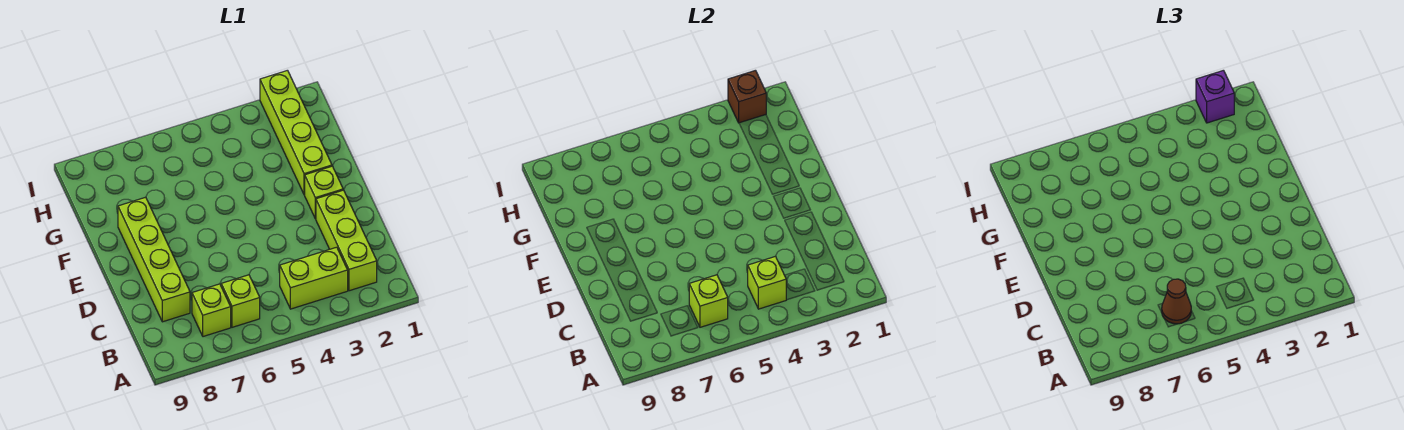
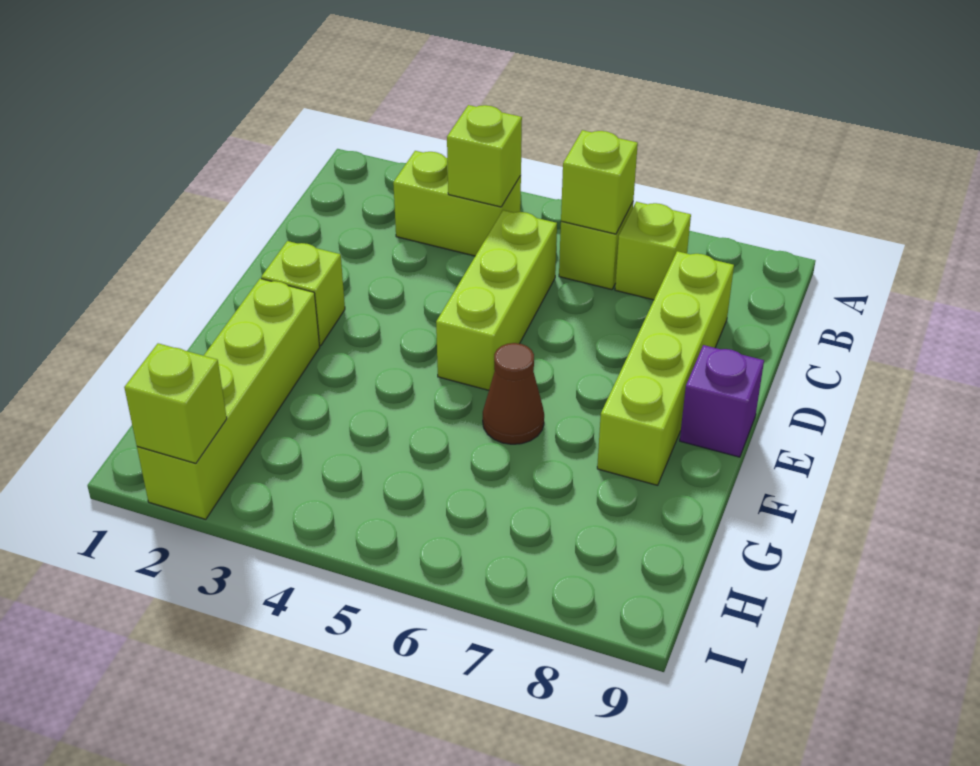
lime brick B2:D2 level 1 -> lime brick C5:E5 level 1
brown cone B6 level 3 -> brown cone F6 level 1
brown brick I2 level 2 -> lime brick I2 level 2
purple brick I2 level 3 -> purple brick E9 level 1

